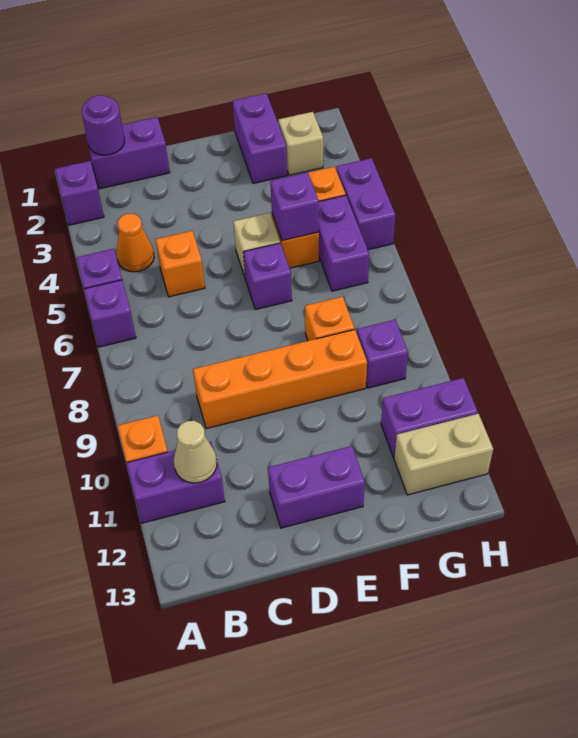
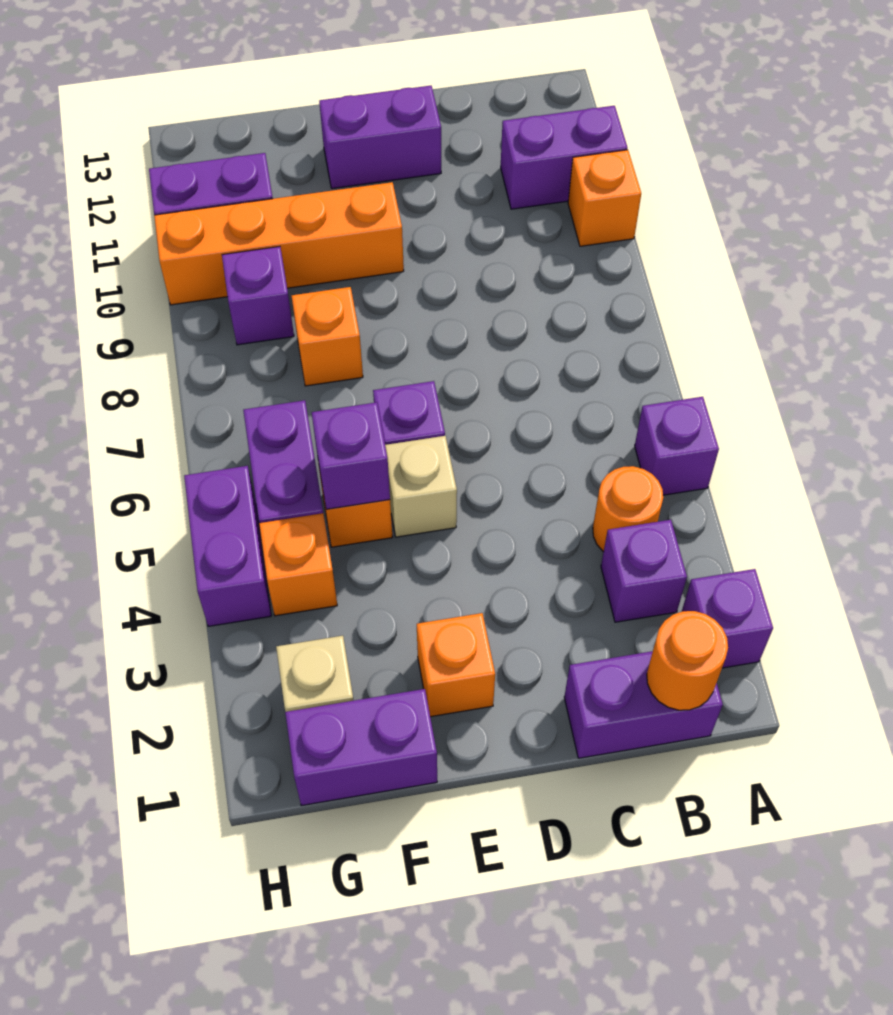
purple brick A6 level 1 -> purple brick B3 level 1
purple round brick B1 level 2 -> orange round brick B1 level 2
orange cone B4 level 1 -> orange round brick B4 level 1
tan cone B11 level 2 -> none
orange brick C5 level 1 -> orange brick E2 level 1
orange brick C9:F9 level 1 -> orange brick E10:H10 level 1
purple brick F1:F2 level 1 -> purple brick F1:G1 level 1
tan brick G12:H12 level 1 -> none

